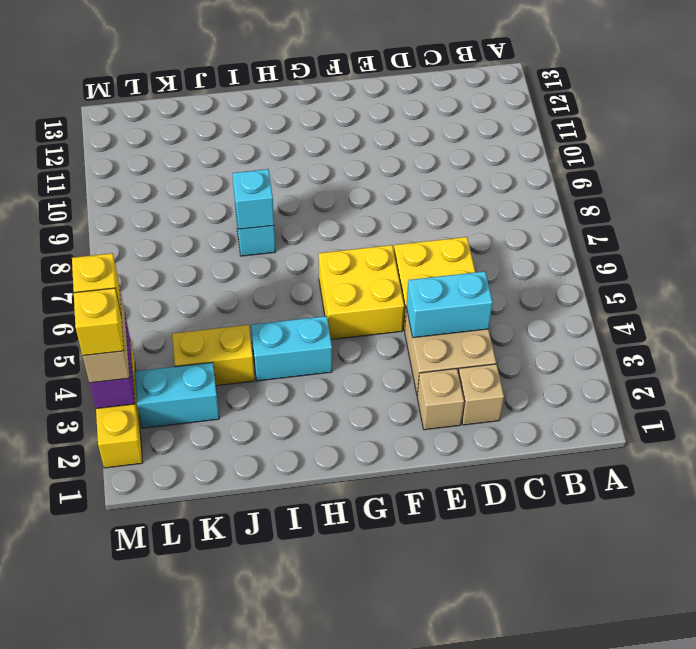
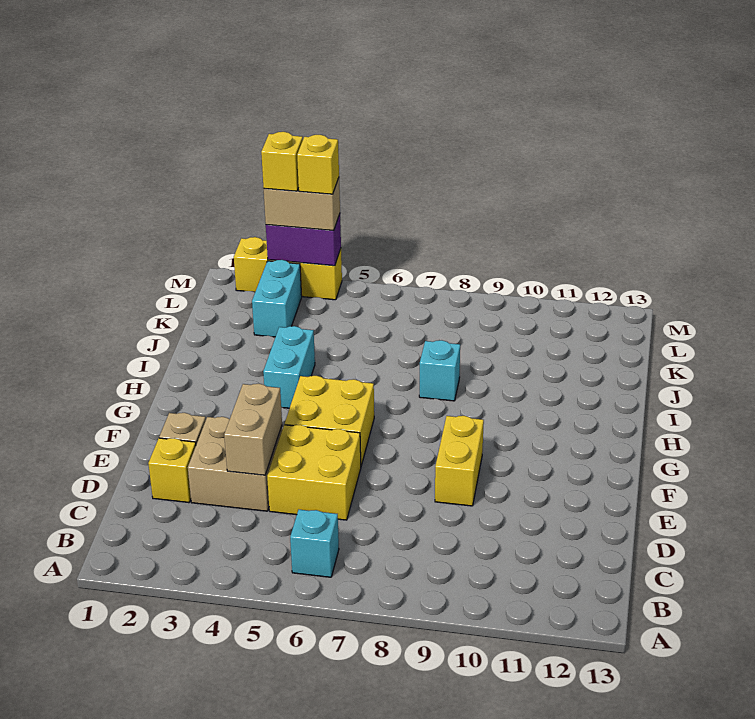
tan brick D2 level 1 -> yellow brick D2 level 1
cyan brick D4:E4 level 2 -> tan brick D4:E4 level 2
cyan brick I8 level 2 -> cyan brick B6 level 1
yellow brick J4:K4 level 1 -> yellow brick E9:F9 level 1

